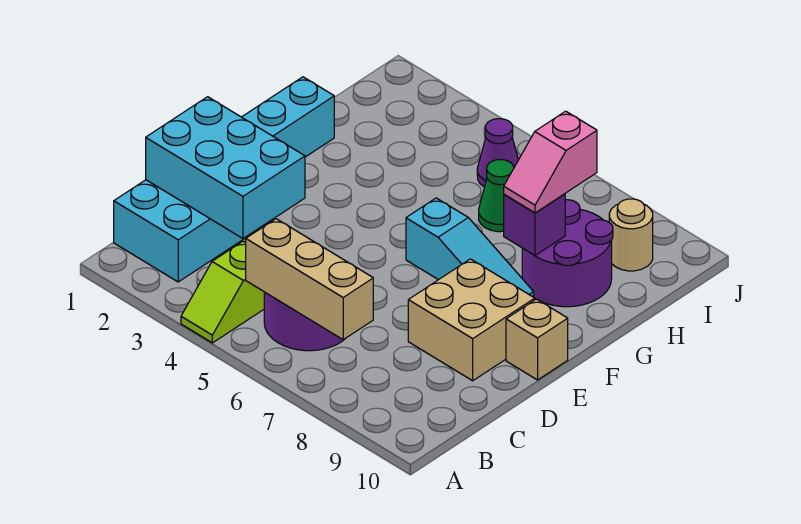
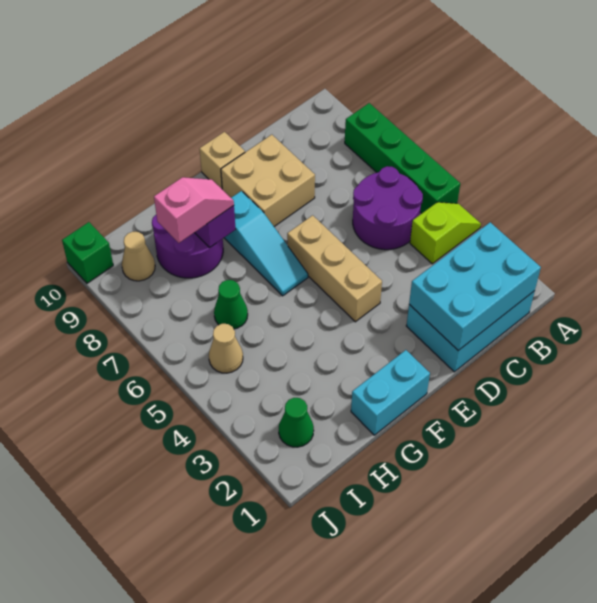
none -> green brick A5:A8 level 1
tan brick B5:B7 level 2 -> tan brick E4:E6 level 1
cyan brick C1:D3 level 2 -> cyan brick B1:D2 level 2
cyan slope F6:F8 level 1 top 6 -> cyan slope F6:F8 level 1 top 8
none -> green cone I2 level 1
purple cone I5 level 1 -> tan cone I5 level 1
tan round brick I9 level 1 -> tan cone I9 level 1
none -> green brick J10 level 1

